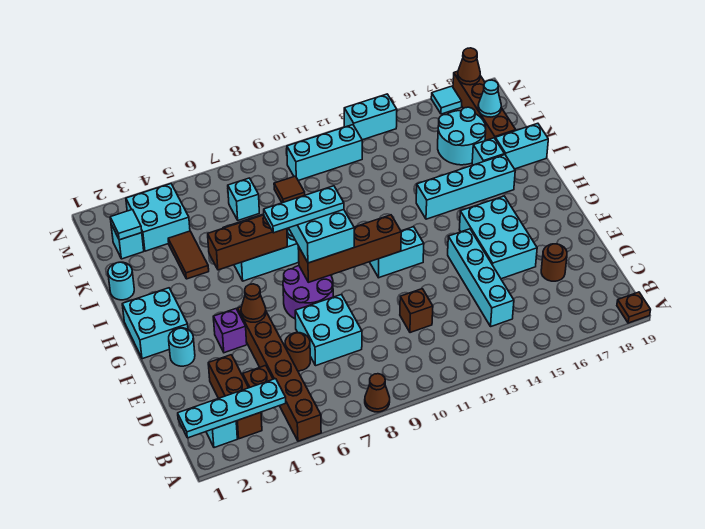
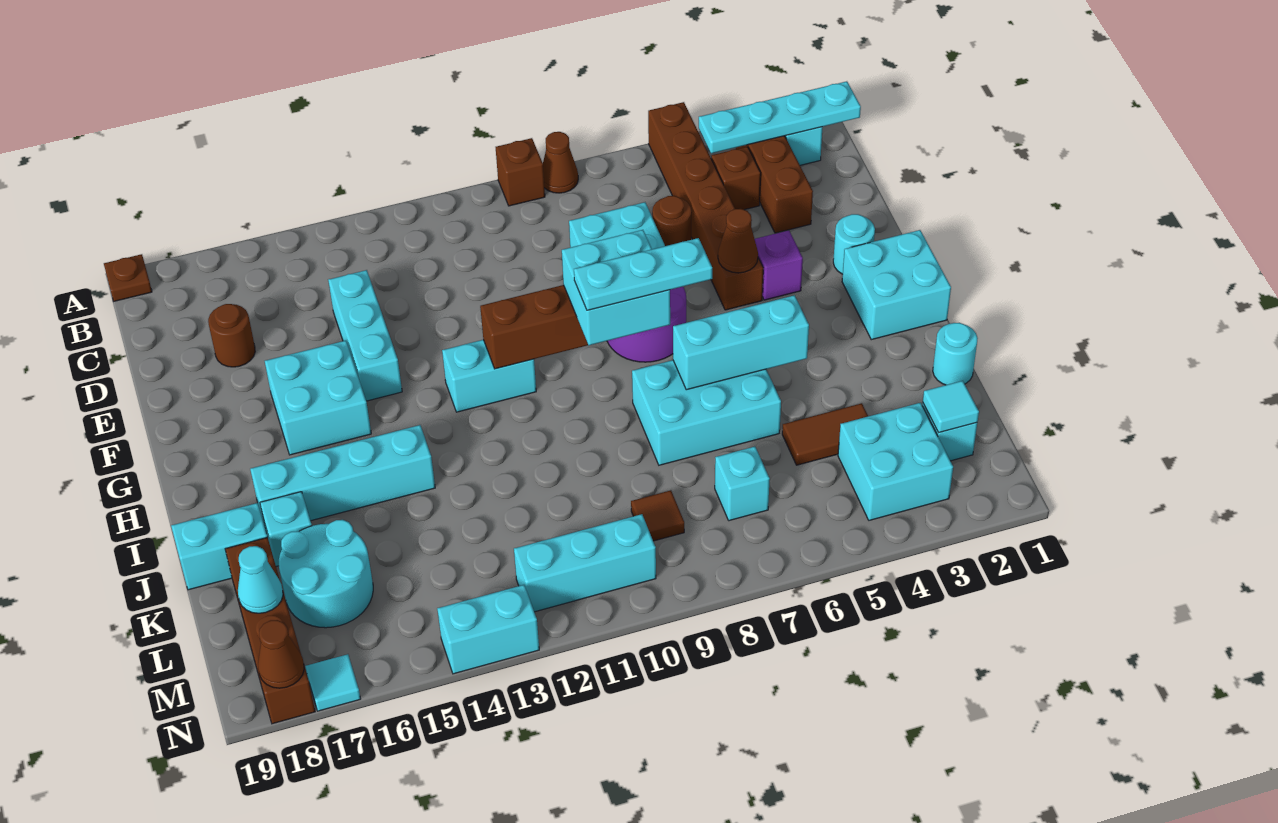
cyan brick C14:F14 level 1 -> cyan brick D14:F14 level 1
brown brick D11 level 1 -> brown brick A9 level 1
cyan brick E15:G16 level 1 -> cyan brick F15:G16 level 1
brown brick I5:I7 level 2 -> cyan brick I5:I7 level 2
brown tile J4:K4 level 1 -> brown tile K4:K5 level 1

